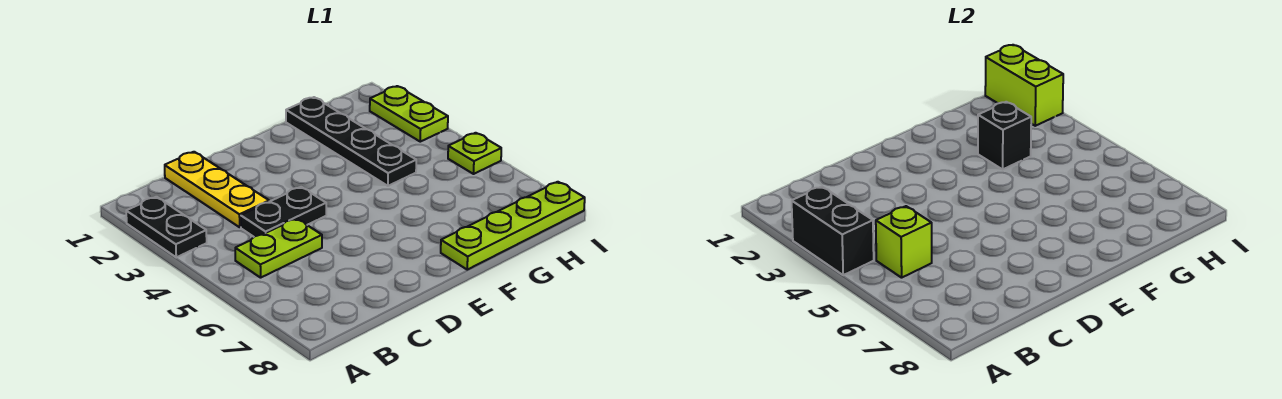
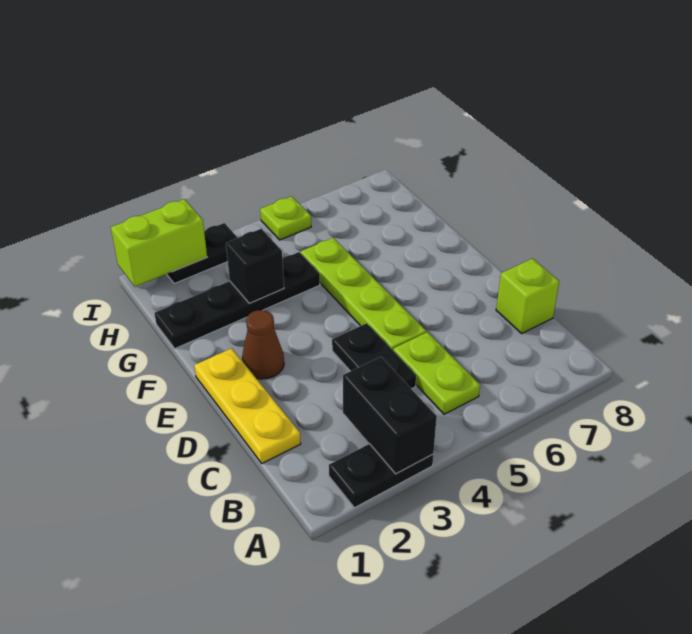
black brick A3:A4 level 2 -> black brick A3:B3 level 2
lime brick B5 level 2 -> lime brick C8 level 1
yellow plate C1:C3 level 1 -> yellow plate C1:E1 level 1
none -> brown cone E2 level 1
lime plate F8:I8 level 1 -> lime plate D5:G5 level 1
lime plate I2:I3 level 1 -> black plate I2:I3 level 1

